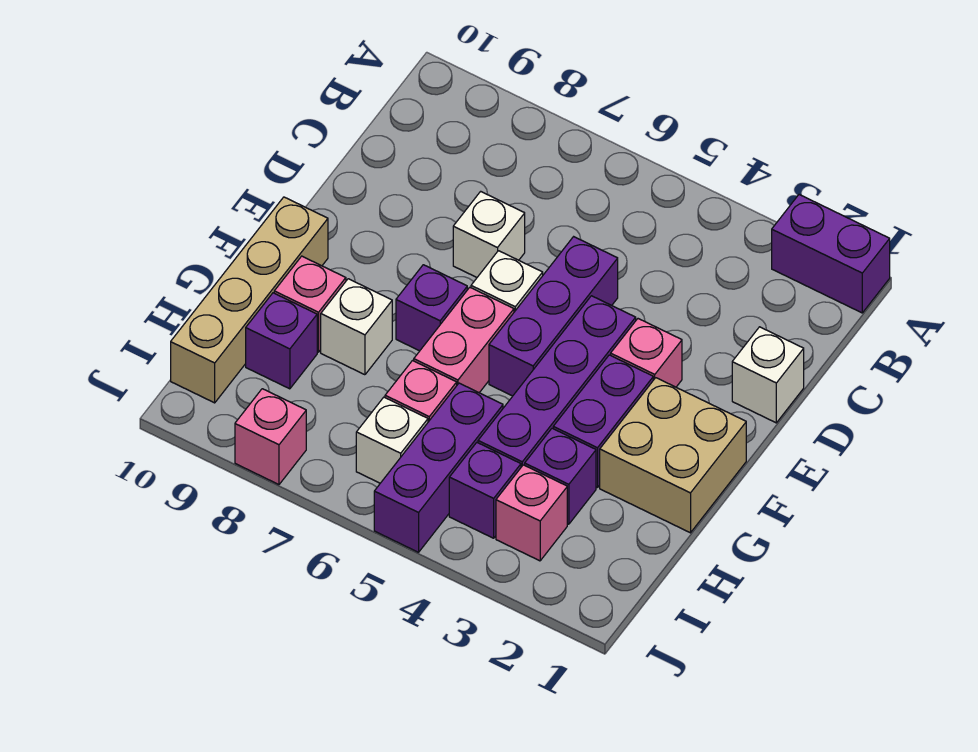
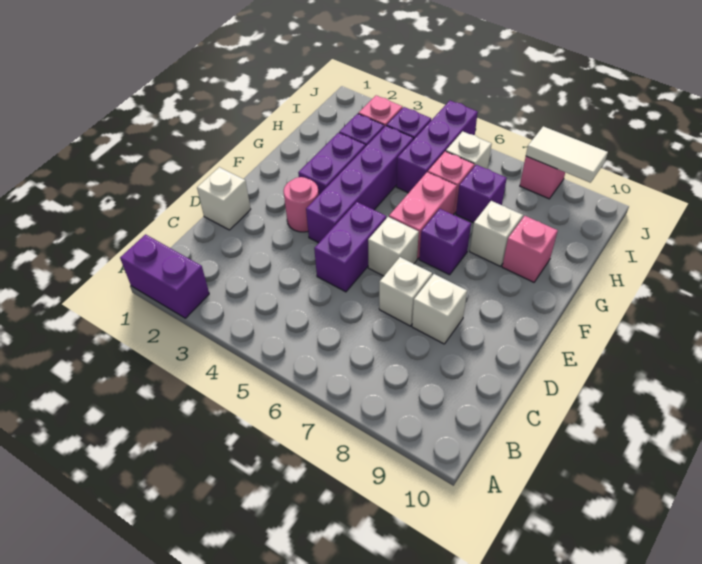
purple brick D5:F5 level 1 -> purple brick D5:E5 level 1
none -> white brick D8 level 1
pink brick E3 level 1 -> pink round brick E3 level 1
tan brick F1:G2 level 1 -> none
tan brick F10:I10 level 1 -> none
purple brick H9 level 1 -> purple brick H7 level 1
none -> white tile J8:J9 level 2

